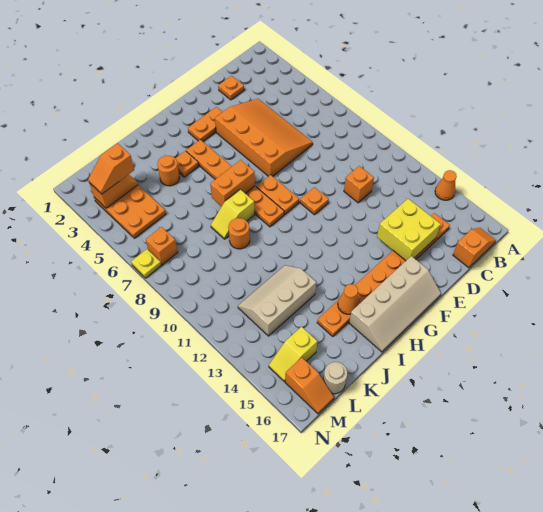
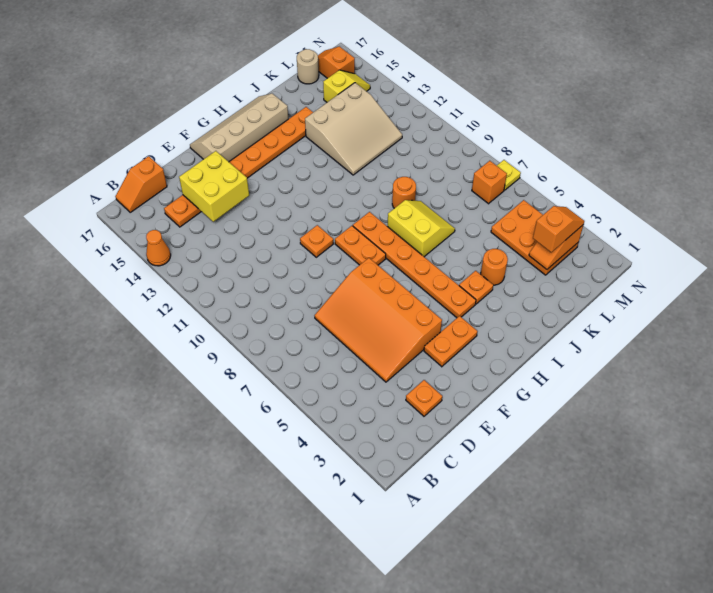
orange brick D11 level 1 -> none
orange brick H7:I7 level 2 -> none
yellow slope I8:J8 level 1 top I -> yellow slope I7:J8 level 1 top I
orange cone I15 level 2 -> none
tan slope J12:L13 level 1 top 13 -> tan slope J12:L14 level 1 top 14

